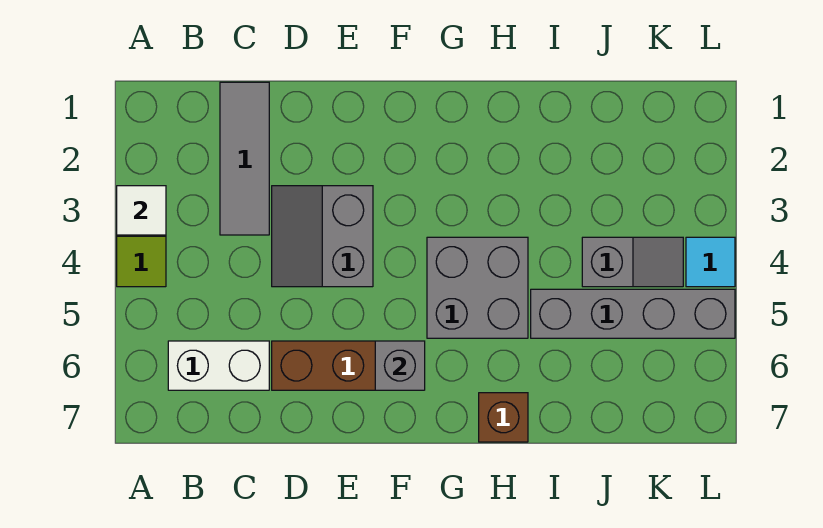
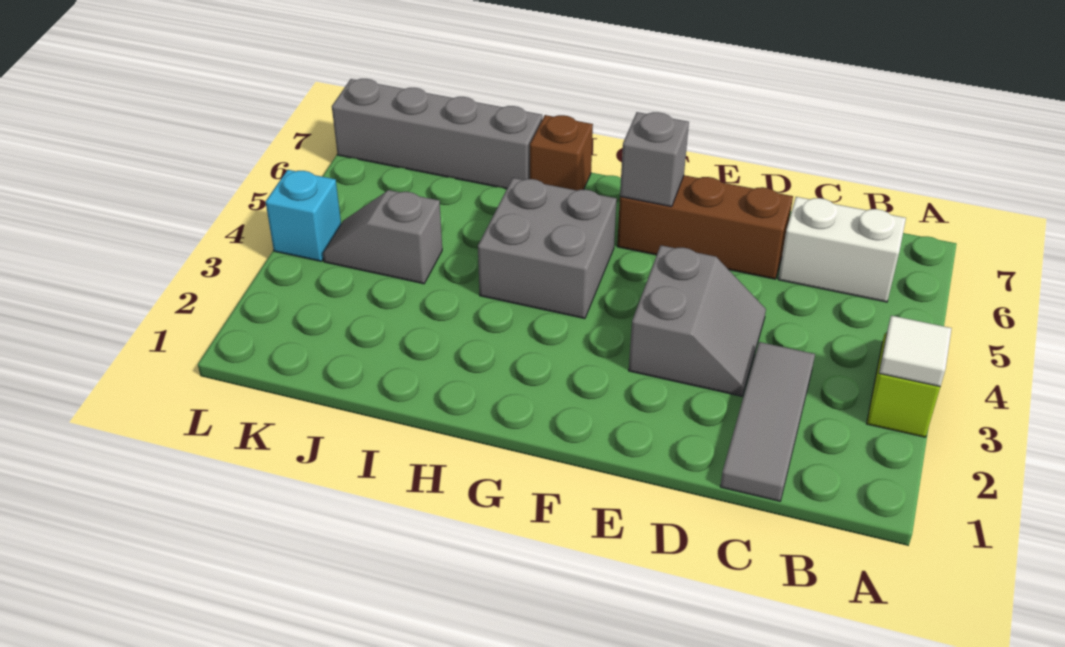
grey brick I5:L5 level 1 -> grey brick I7:L7 level 1
cyan tile L4 level 1 -> cyan brick L4 level 1

